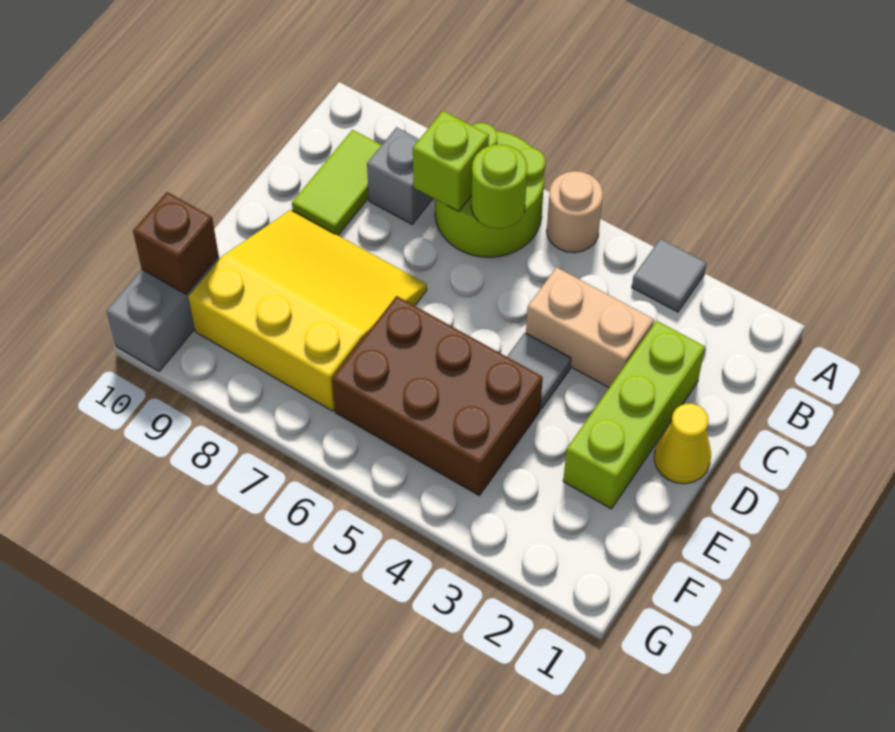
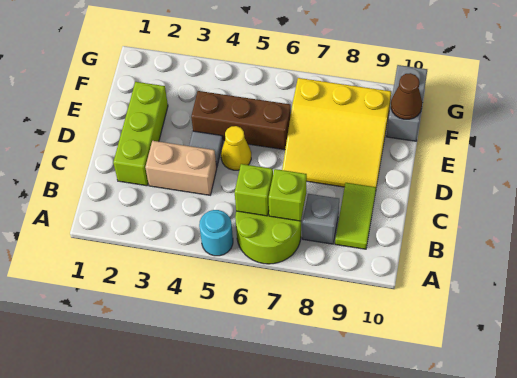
grey tile A3 level 1 -> none
tan round brick A5 level 1 -> cyan round brick A5 level 1
lime round brick B6 level 2 -> lime brick B6 level 2
yellow cone D1 level 1 -> yellow cone D5 level 1
brown brick E4:F6 level 1 -> brown brick E4:E6 level 1
brown brick F10 level 2 -> brown cone F10 level 2

